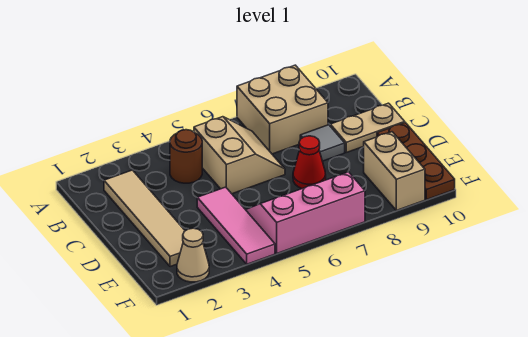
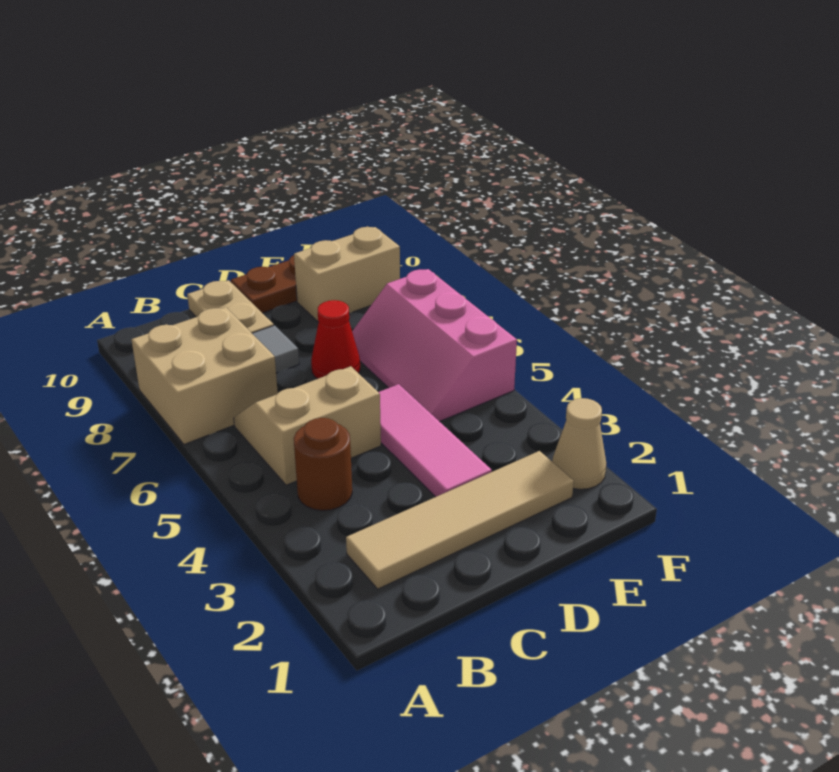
pink tile D4:F4 level 1 -> pink tile D3:D5 level 1

